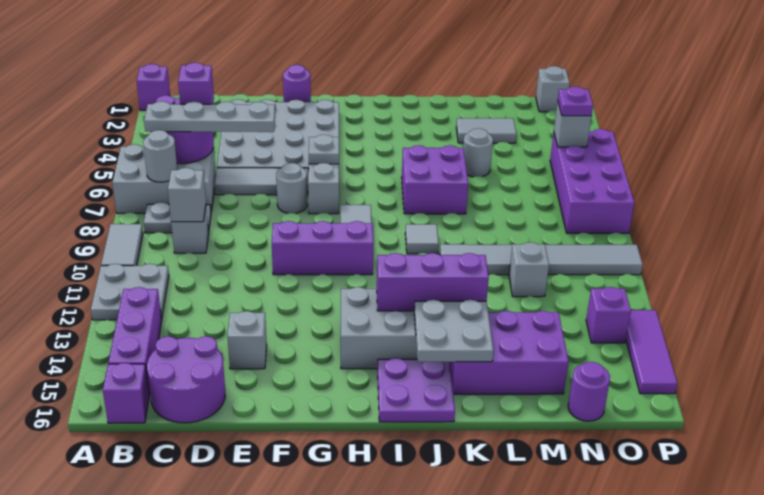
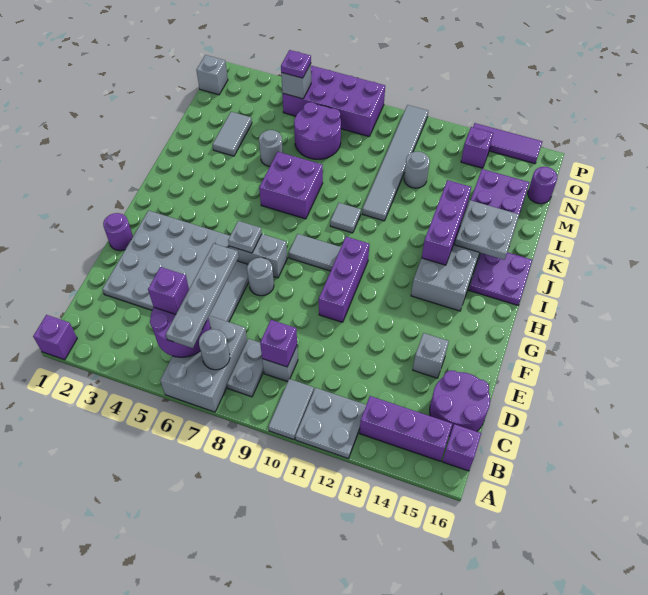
grey tile A9:A10 level 1 -> grey tile A10:B10 level 1
grey brick C9 level 2 -> purple brick C9 level 2
none -> purple round brick M6:N7 level 1
grey brick M11 level 1 -> grey round brick M11 level 1

